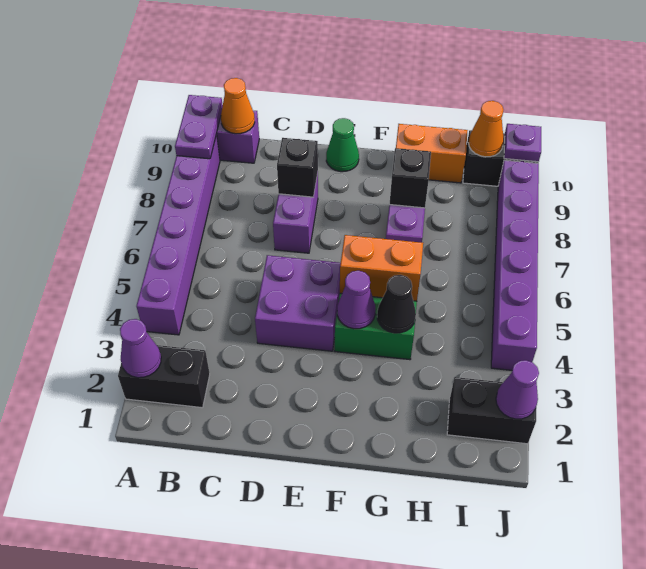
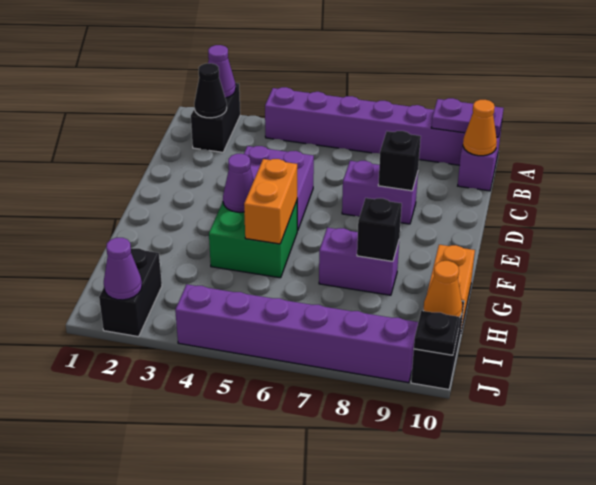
green cone E10 level 1 -> none
black cone G4 level 2 -> black cone B2 level 2
purple plate J10 level 2 -> black plate J10 level 2

